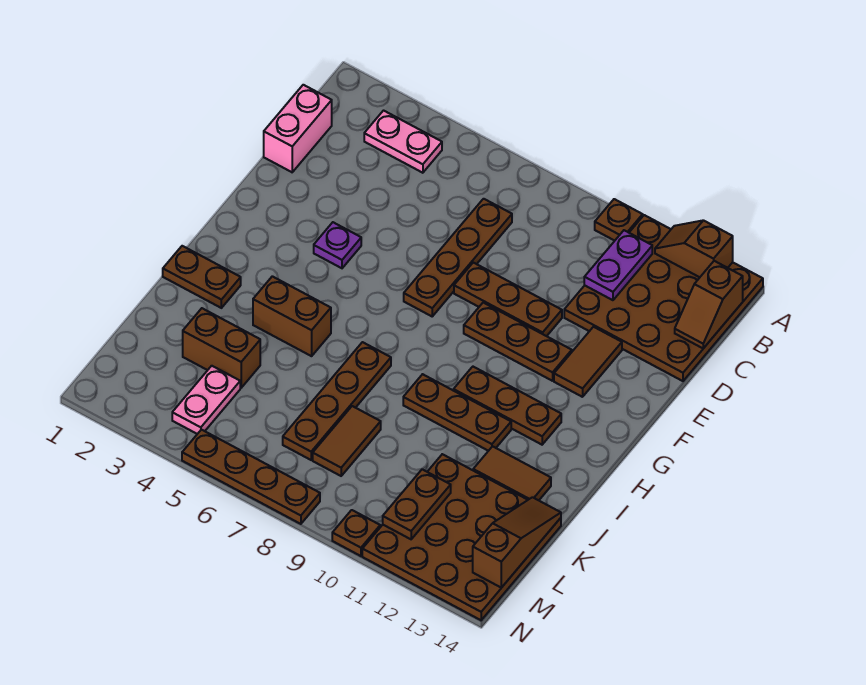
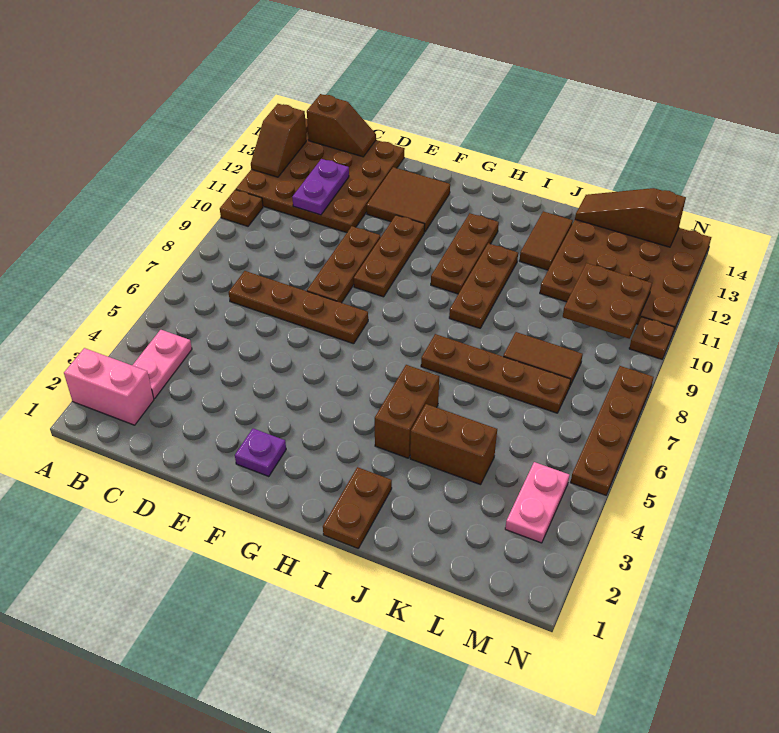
purple plate B11:C11 level 2 -> purple plate C11:C12 level 2
pink brick C1:D1 level 1 -> pink brick A2:B2 level 1
brown tile E12:F12 level 1 -> brown tile E12:F13 level 1
purple plate F4 level 1 -> purple plate F2 level 1
brown brick K3:K4 level 1 -> brown brick J4:K4 level 1
pink plate L4:M4 level 1 -> pink plate M3:M4 level 1
brown plate L11:M11 level 2 -> brown plate L10:M11 level 2

